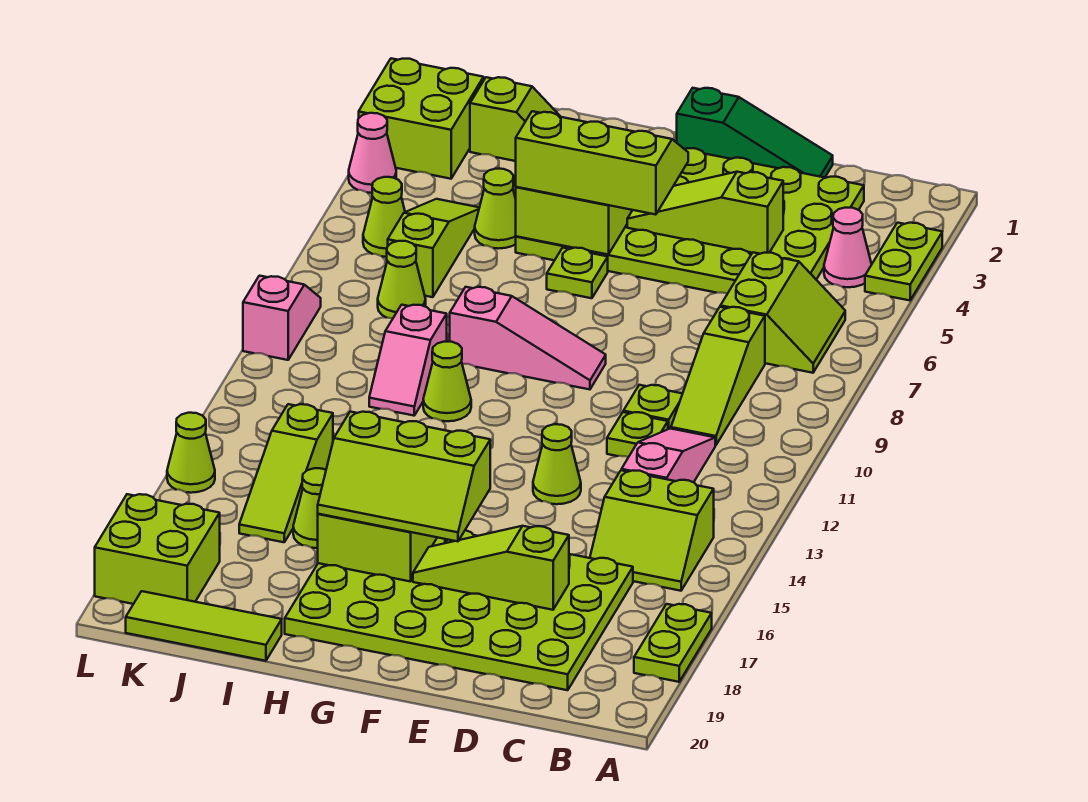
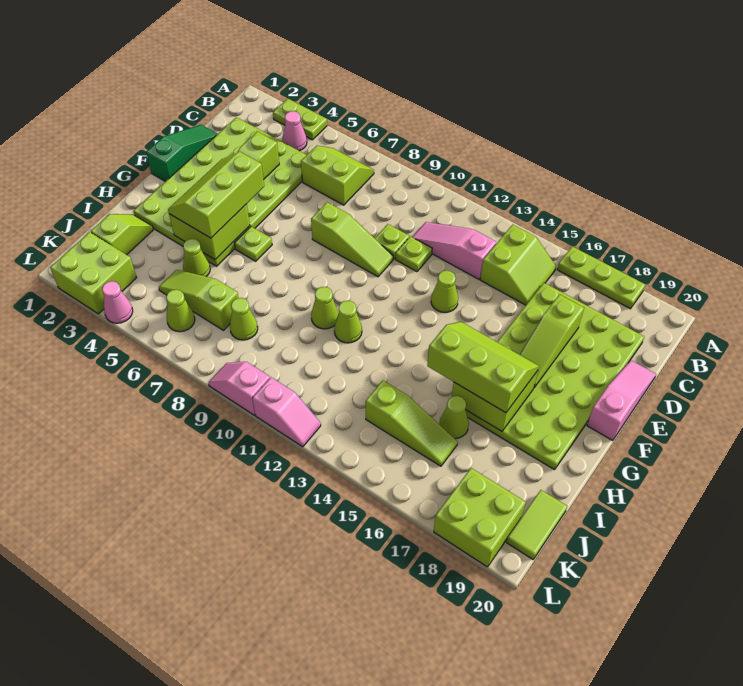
lime plate A17:A18 level 1 -> lime plate A16:A18 level 1
lime slope C8:C10 level 1 top 8 -> lime slope E8:E10 level 1 top 8
pink slope F9:H9 level 1 top H -> pink slope D20:F20 level 1 top F
lime slope F16:H17 level 3 top 16 -> lime slope G15:H17 level 3 top H
pink slope I10:I11 level 1 top 10 -> pink slope L11:L12 level 1 top 11
lime tile I20:K20 level 1 -> lime tile J20:K20 level 1
lime cone L15 level 1 -> lime cone H10 level 1

